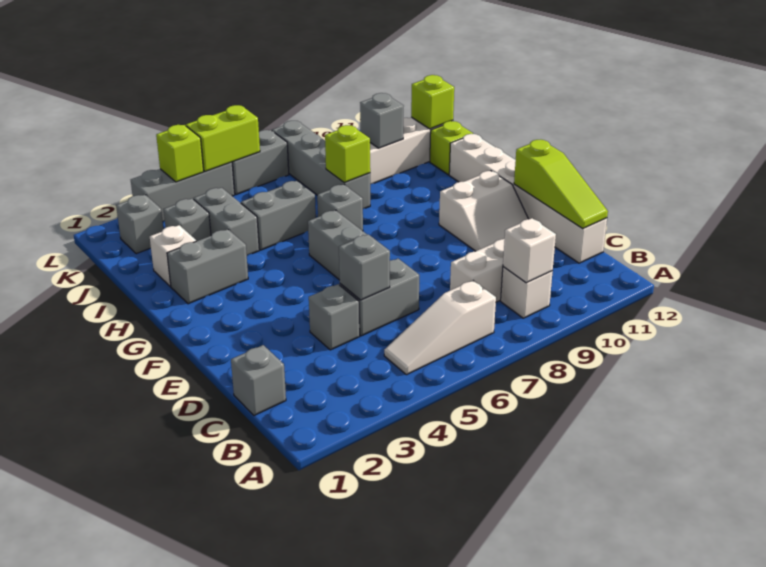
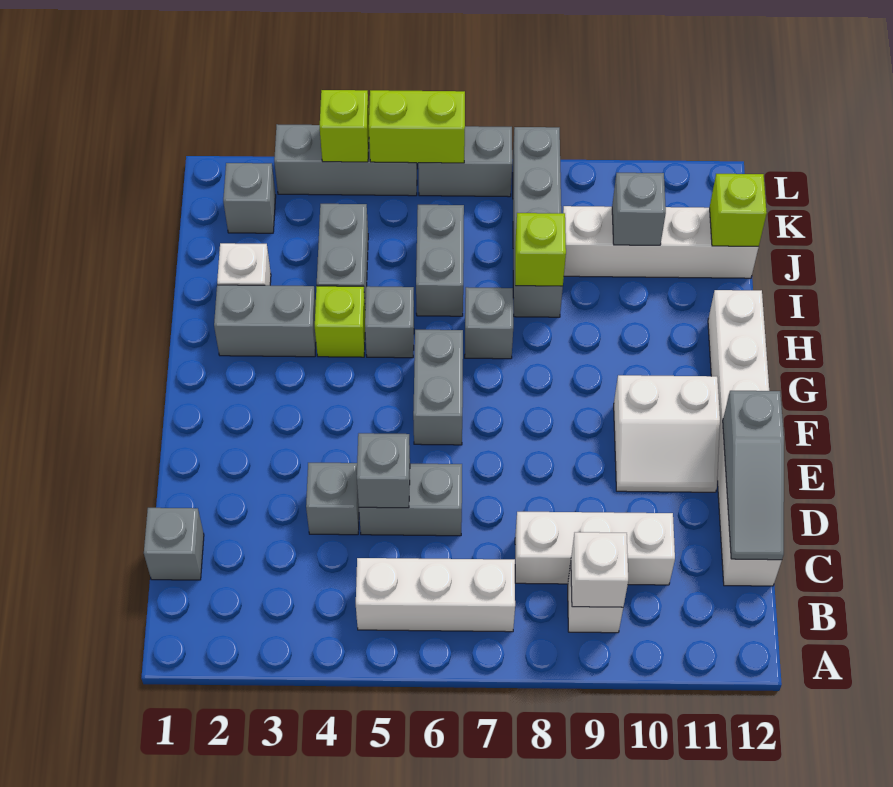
white slope B5:B7 level 1 top 7 -> white brick B5:B7 level 1
lime slope C12:E12 level 2 top E -> grey slope C12:E12 level 2 top E
grey brick I5:I6 level 1 -> grey brick I6:J6 level 1
lime brick I12 level 1 -> lime brick H4 level 1
grey brick J3 level 1 -> grey brick H5 level 1

